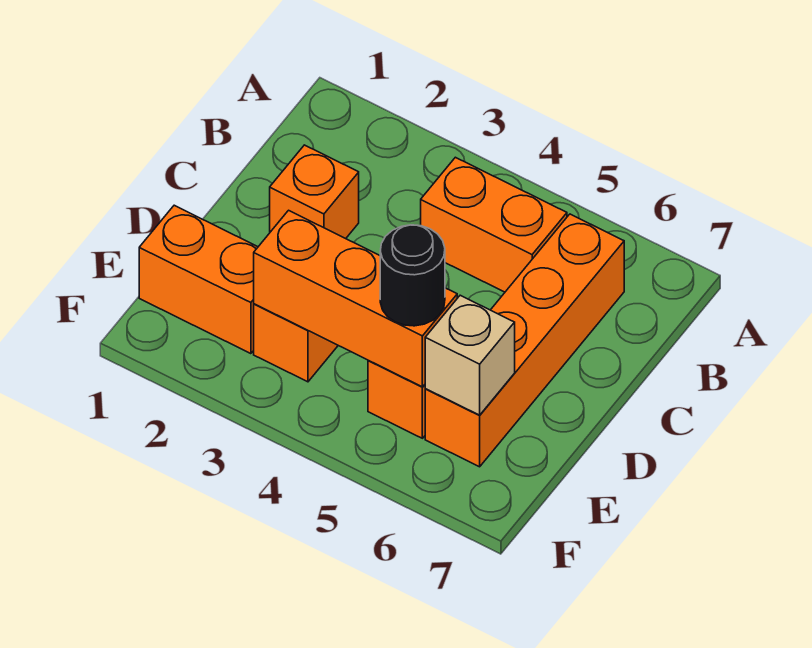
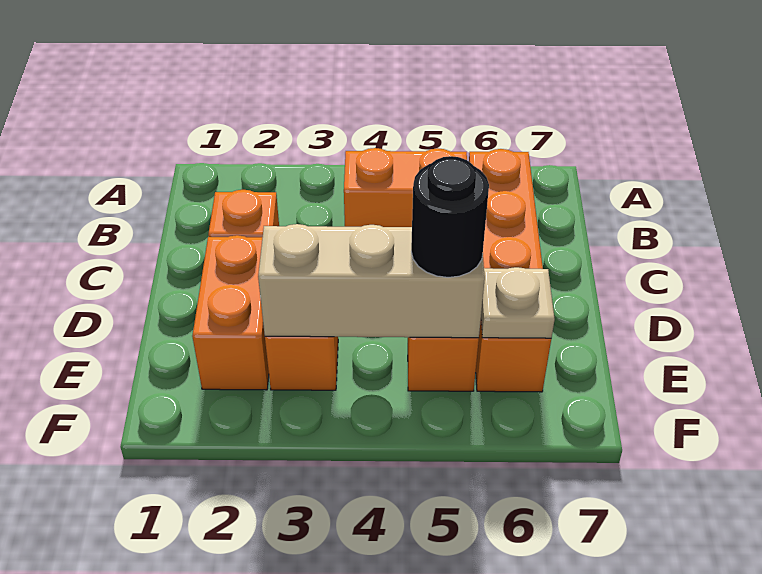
orange brick E1:E2 level 1 -> orange brick D2:E2 level 1
orange brick E3:E5 level 2 -> tan brick E3:E5 level 2
tan brick E6 level 2 -> tan plate E6 level 2

